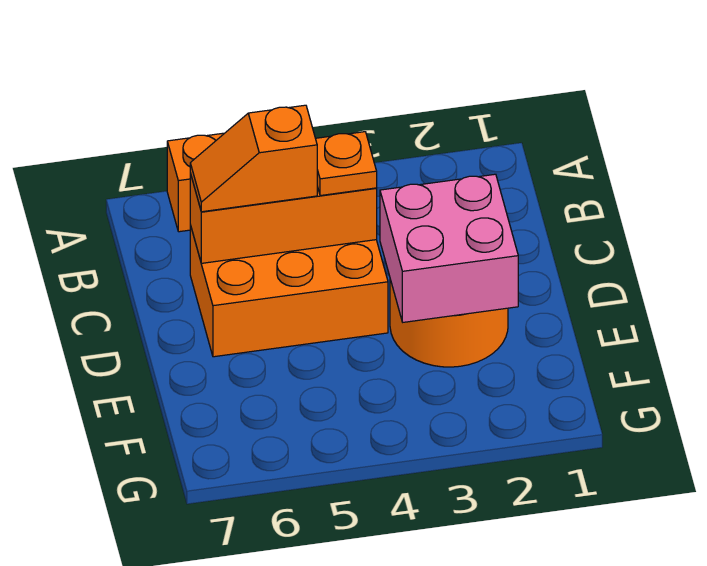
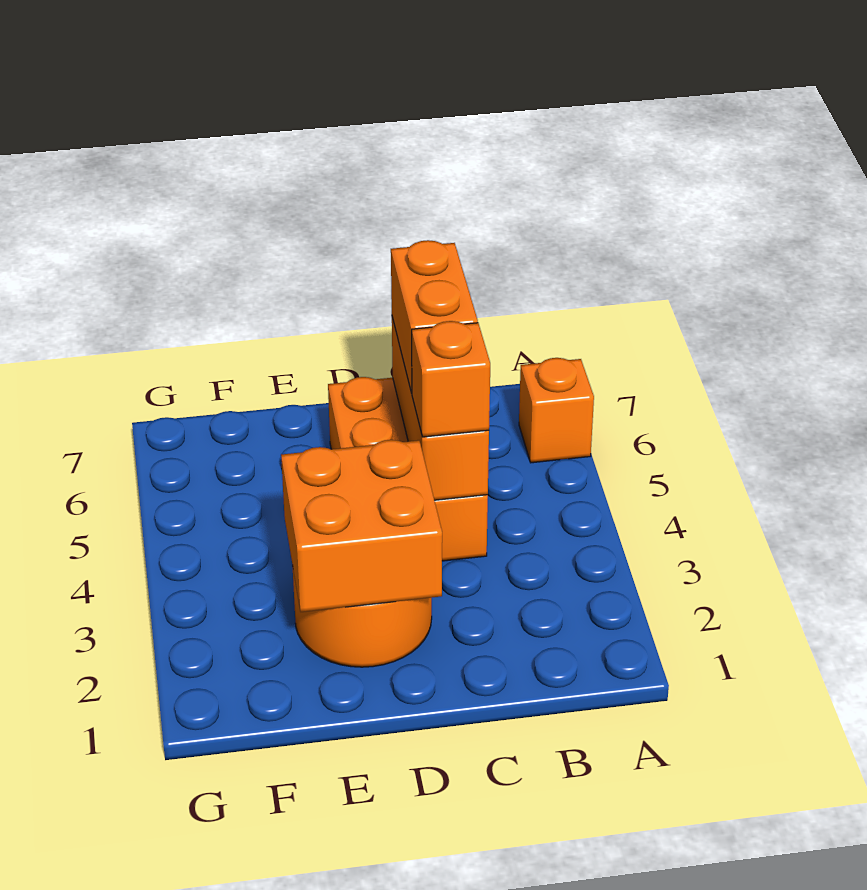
orange plate C4 level 3 -> orange brick C4 level 3
orange slope C5:C6 level 3 top 5 -> orange brick C5:C6 level 3
pink brick D2:E3 level 2 -> orange brick D2:E3 level 2

